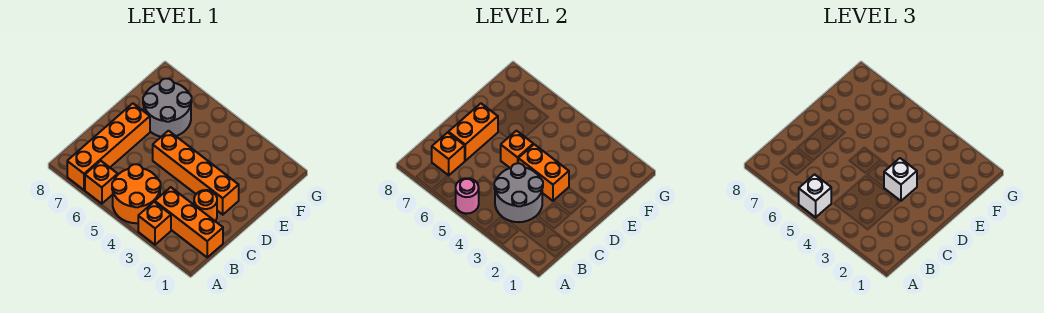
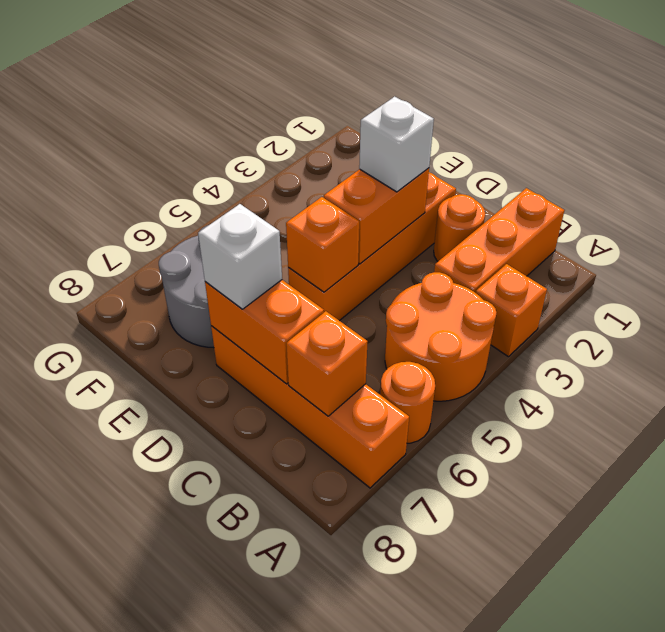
pink round brick A5 level 2 -> none
white brick A5 level 3 -> white brick D7 level 3
orange brick A6 level 1 -> orange round brick A6 level 1
grey round brick B3:C4 level 2 -> none

